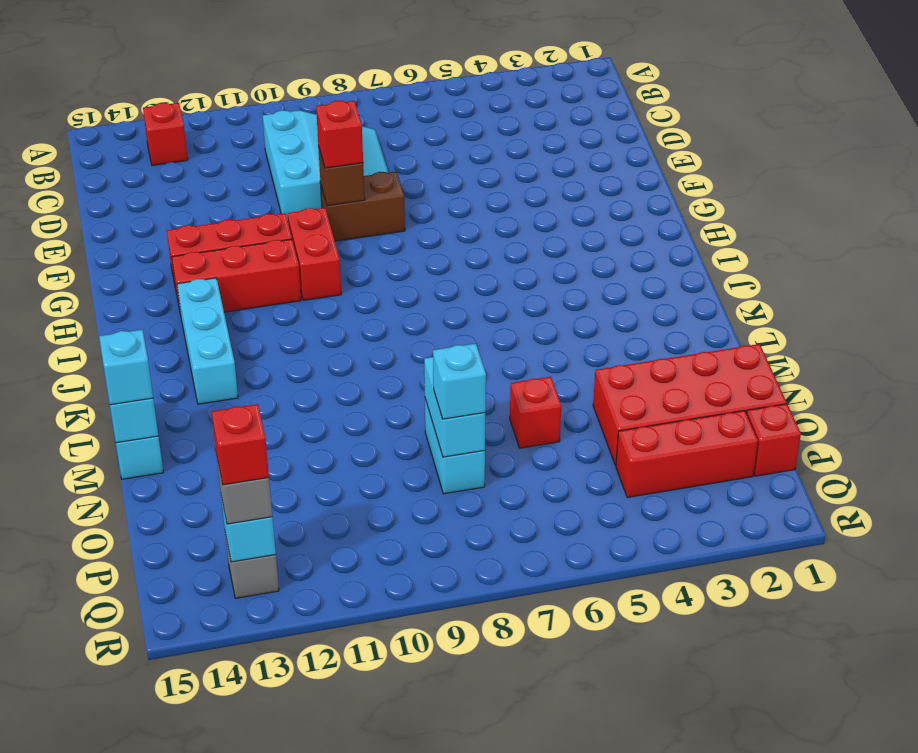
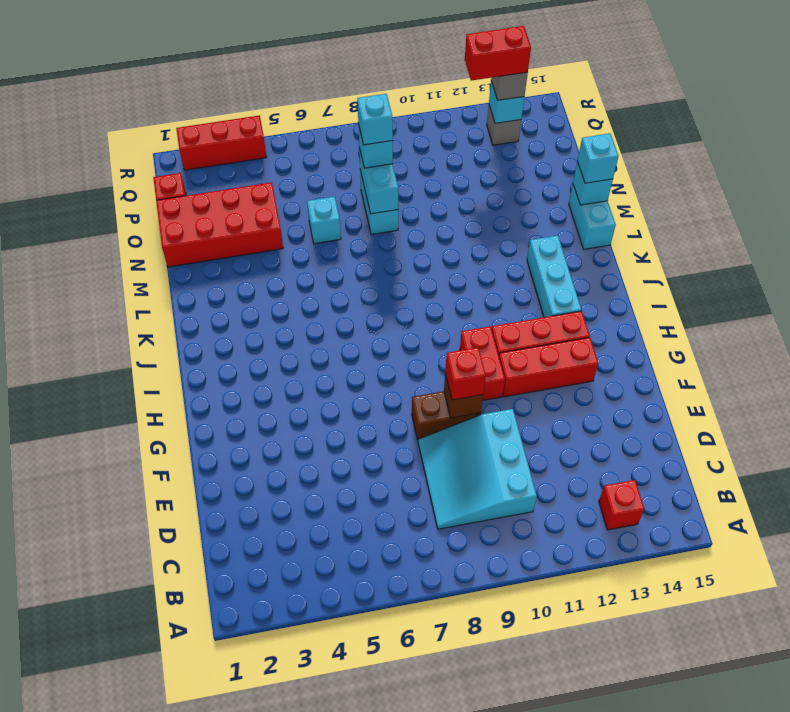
red brick N6 level 1 -> cyan brick N6 level 1
none -> cyan brick O8 level 4
red brick P2:P4 level 1 -> red brick R2:R4 level 1
red brick Q13 level 4 -> red brick Q12:Q13 level 4

